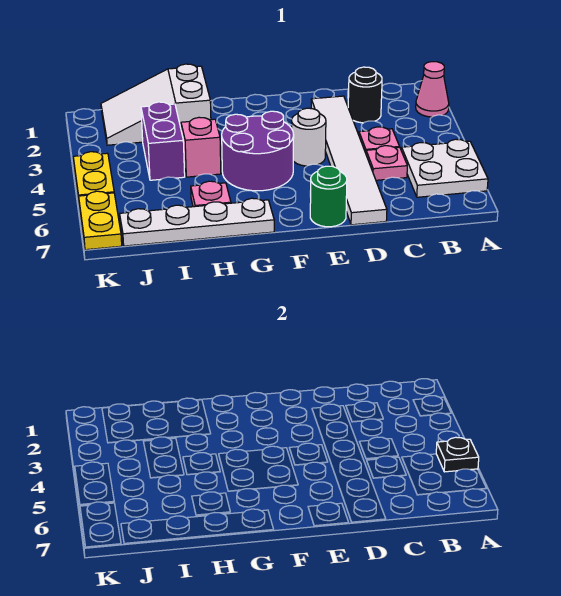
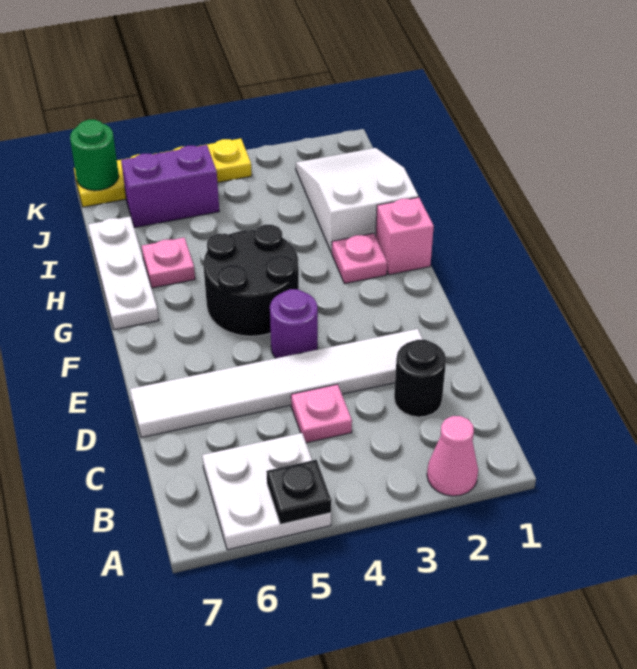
pink plate C5 level 1 -> pink plate G2 level 1
white round brick E4 level 1 -> purple round brick E4 level 1
green round brick E7 level 1 -> green round brick K7 level 2
purple round brick F4:G5 level 1 -> black round brick F4:G5 level 1
white plate G7:J7 level 1 -> white plate G7:I7 level 1
pink brick H4 level 1 -> pink brick G1 level 1
purple brick I3:I4 level 1 -> purple brick J5:J6 level 1

